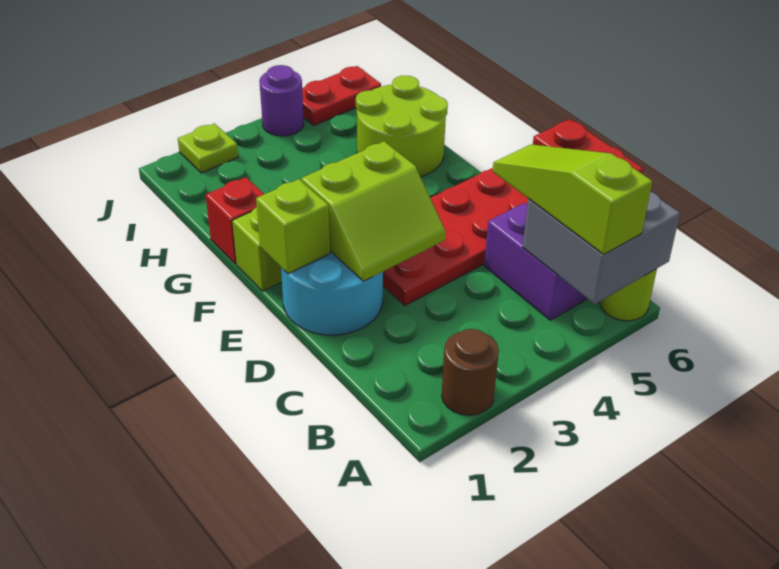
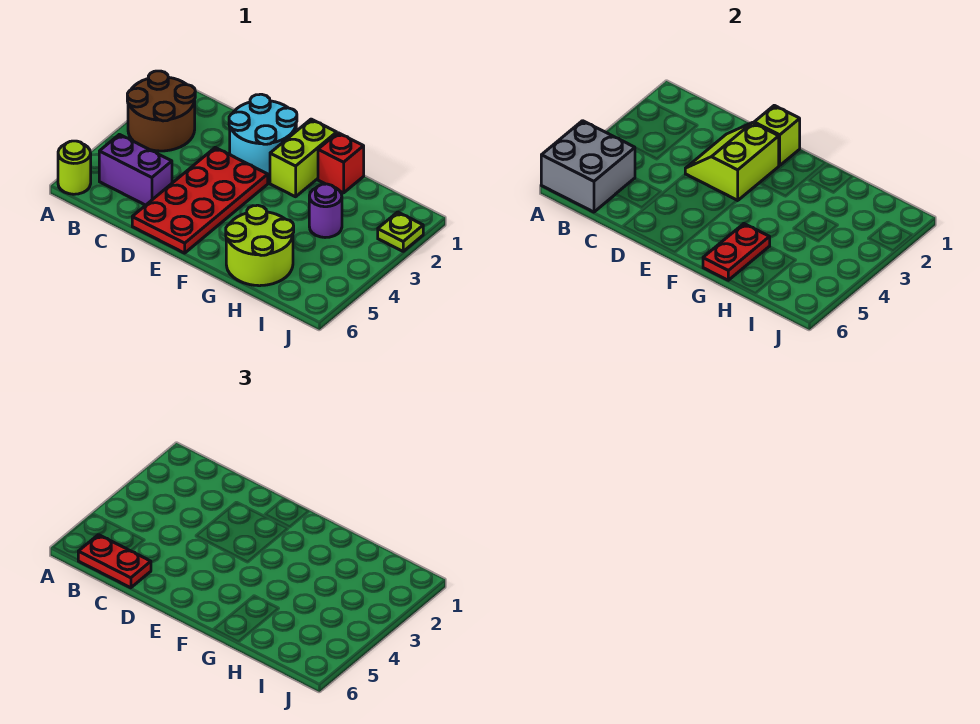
brown round brick A2 level 1 -> brown round brick A2:B3 level 1
lime slope A5:C5 level 3 top A -> none
purple round brick J4 level 1 -> purple round brick H3 level 1
red plate J5:J6 level 1 -> red plate G5:G6 level 2

